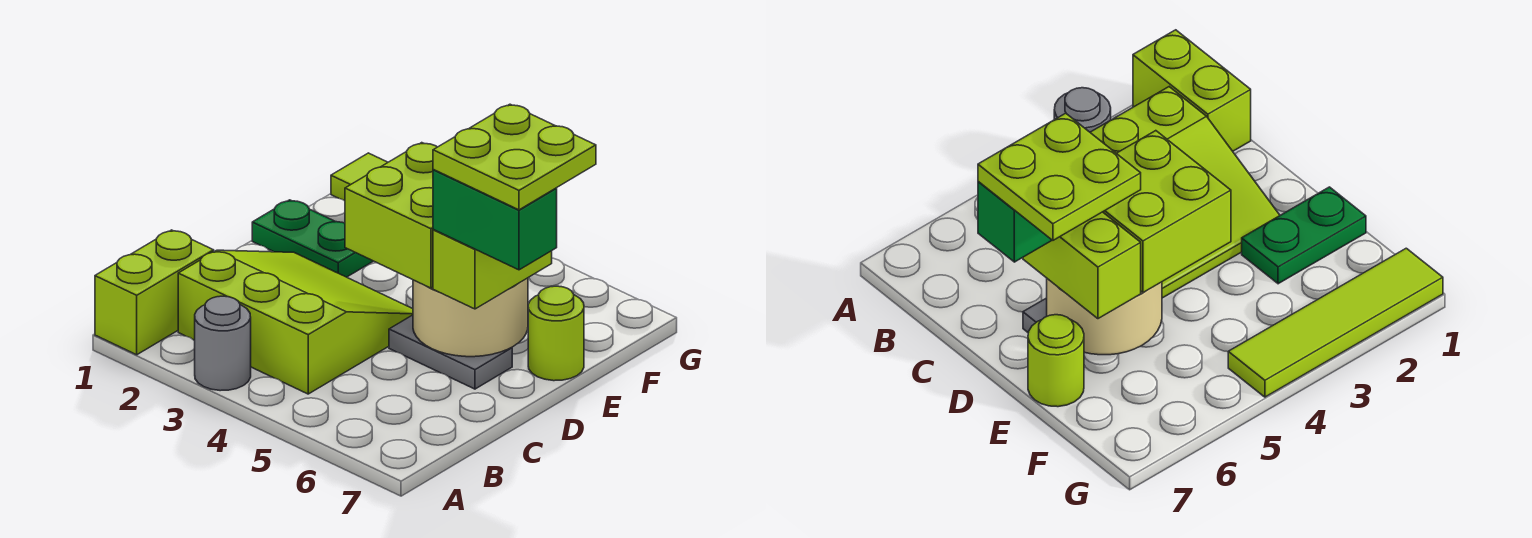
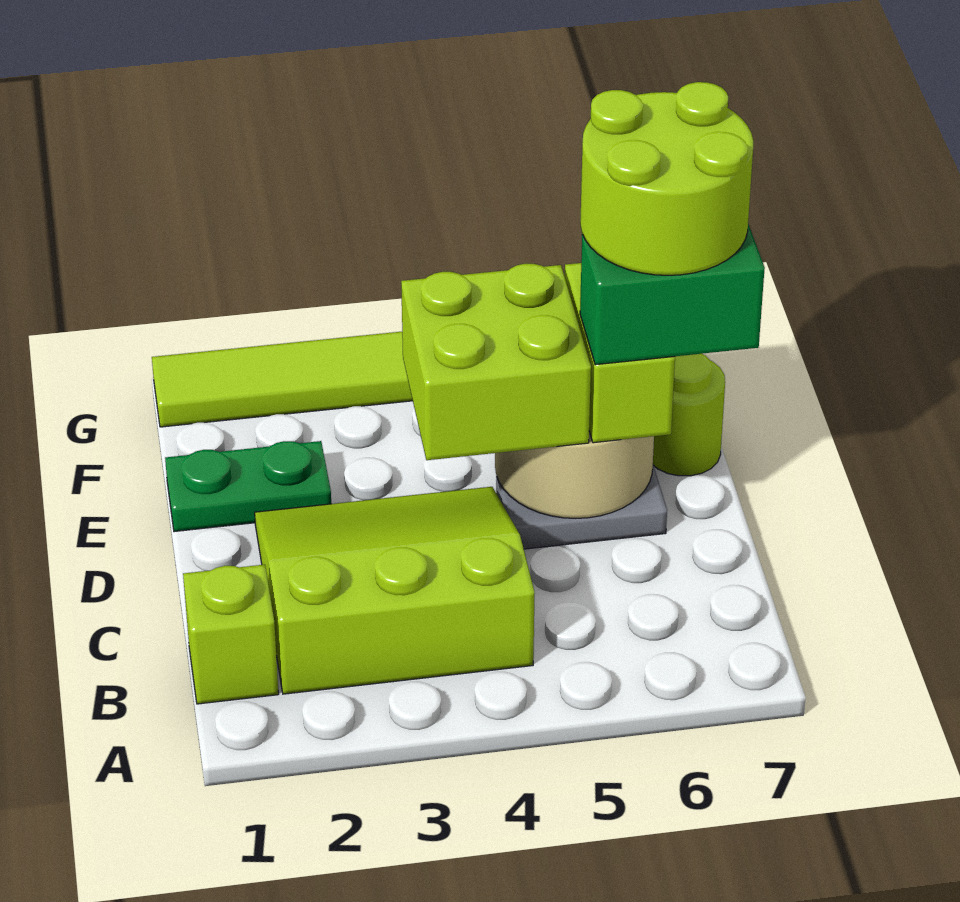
lime brick A1:B1 level 1 -> lime brick B1 level 1
grey round brick A3 level 1 -> none
lime plate D6:E7 level 5 -> lime round brick D6:E7 level 5

